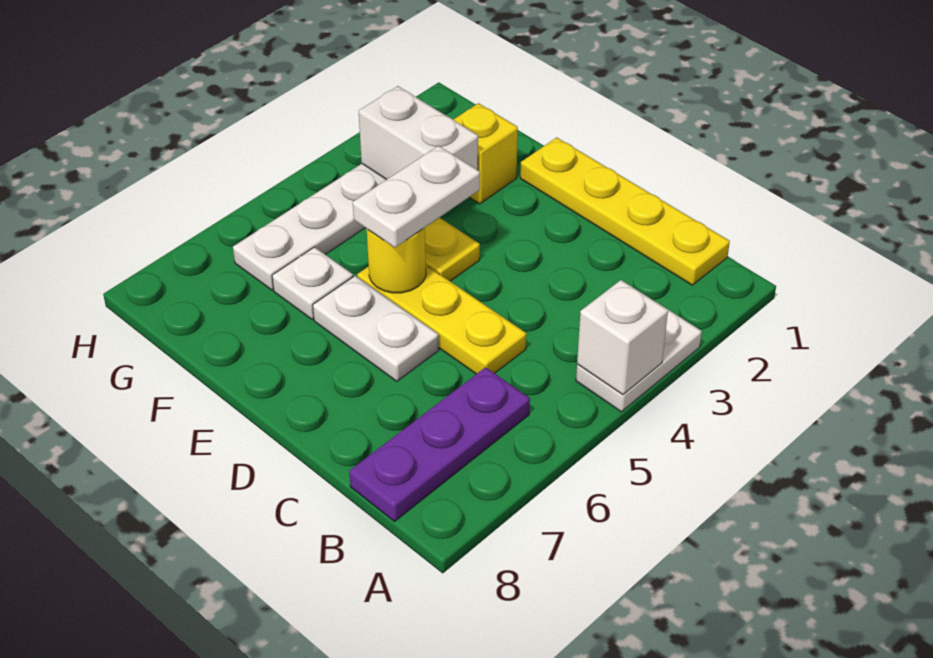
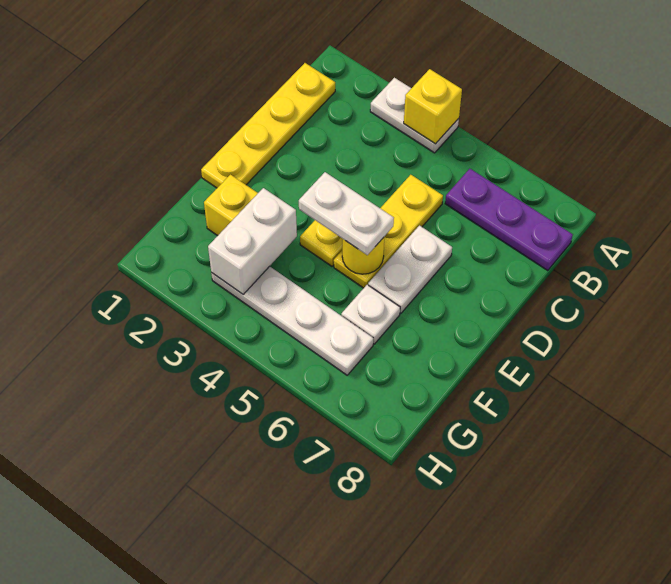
white brick A4 level 2 -> yellow brick A4 level 2

